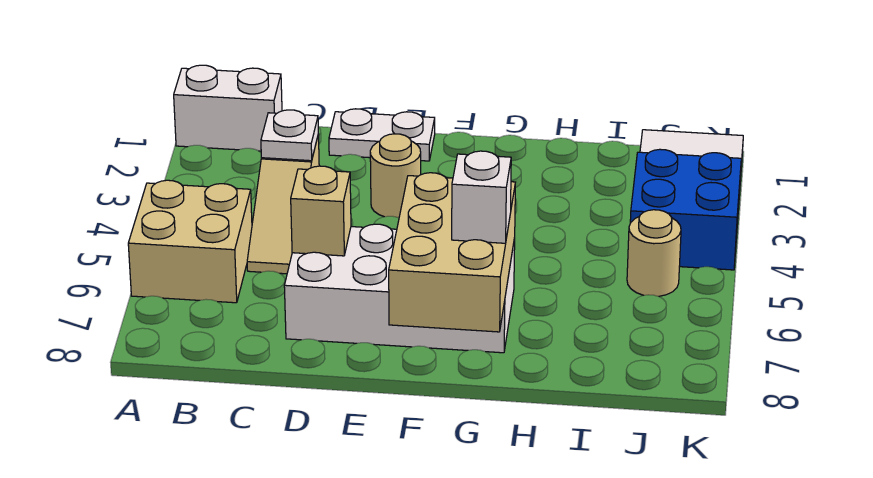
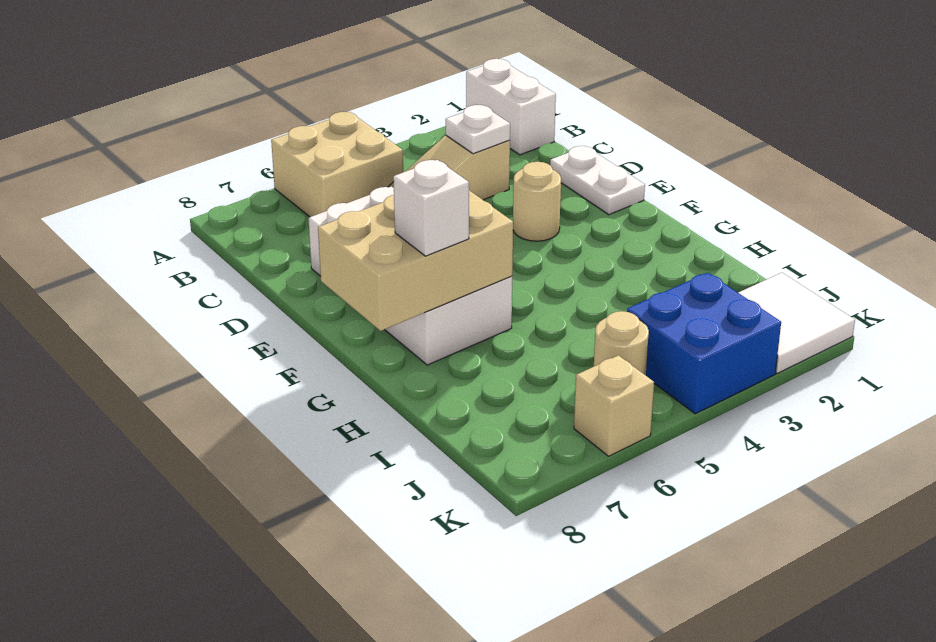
tan brick D6 level 2 -> tan brick K6 level 1

